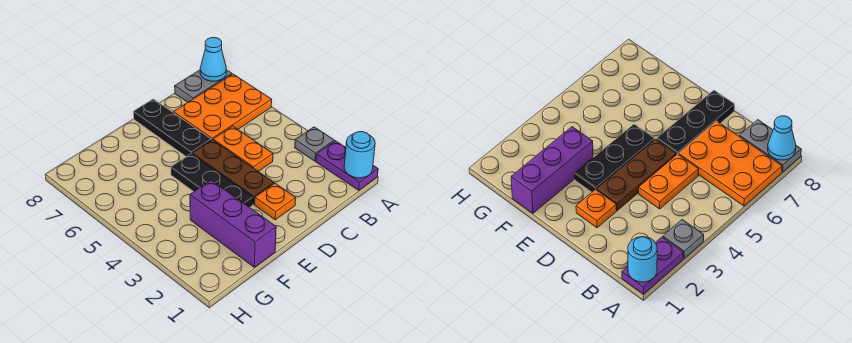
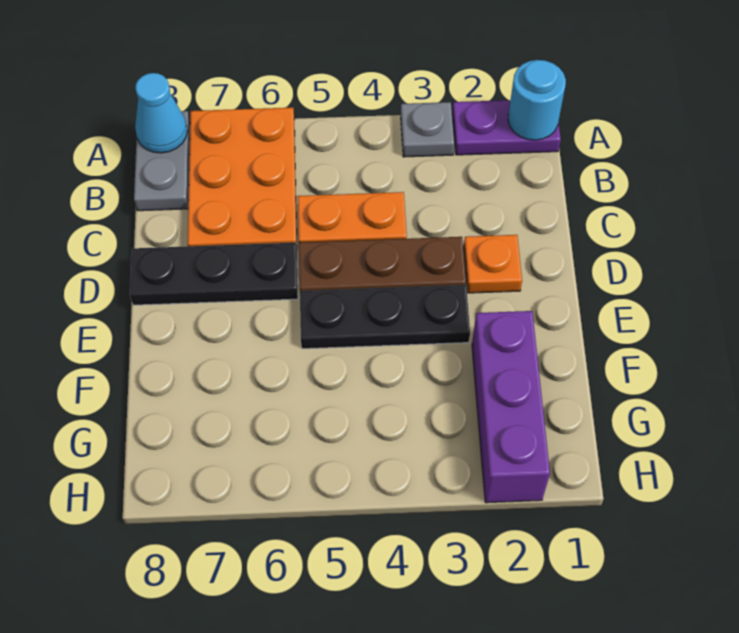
purple brick F1:F3 level 1 -> purple brick F2:H2 level 1

